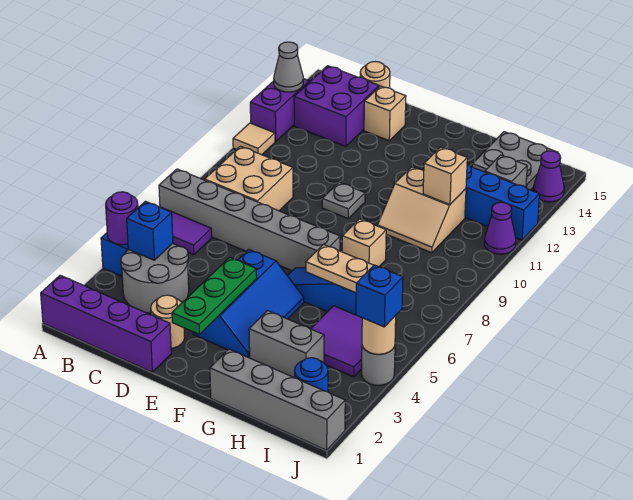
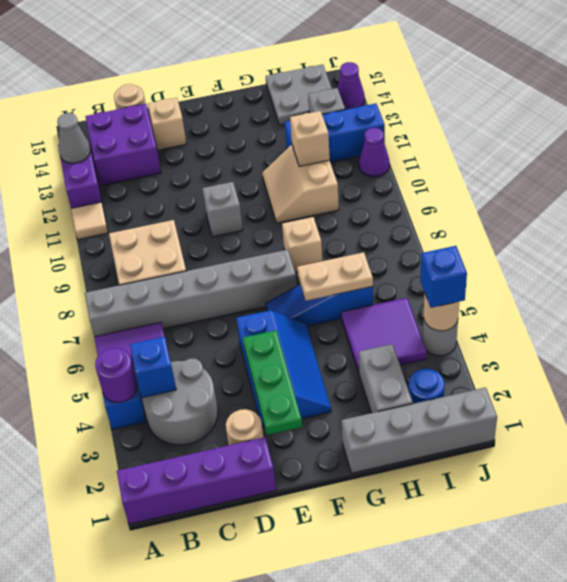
grey plate E10 level 1 -> grey brick E10 level 1
grey brick G3:H3 level 1 -> grey brick H2:H3 level 1
tan slope G10:H11 level 1 top 11 -> tan slope G10:H11 level 1 top H

